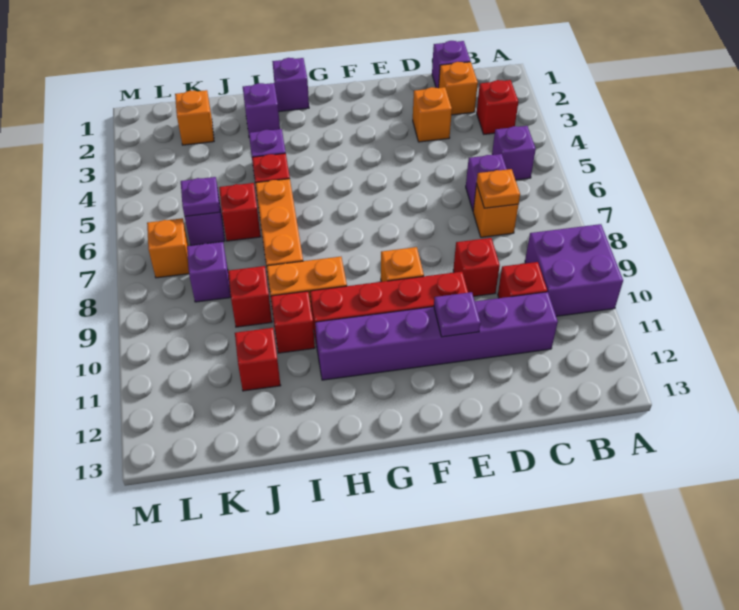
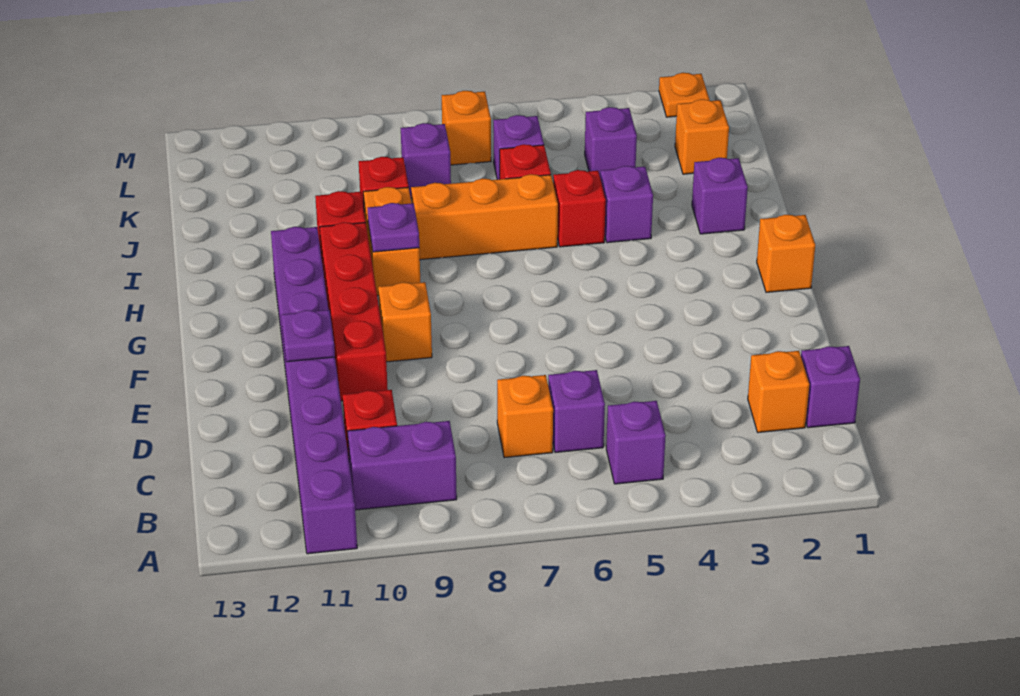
purple brick A9:B10 level 1 -> purple brick B9:B10 level 1
red brick B3 level 1 -> none
orange plate C7 level 2 -> orange plate M2 level 1
purple brick C11:H11 level 1 -> purple brick A11:H11 level 1
orange brick D3 level 1 -> orange brick G1 level 1
red brick D9 level 1 -> none
purple brick H1 level 1 -> purple brick K4 level 1
red brick J11 level 1 -> none
purple plate K6 level 2 -> purple plate H9 level 2

